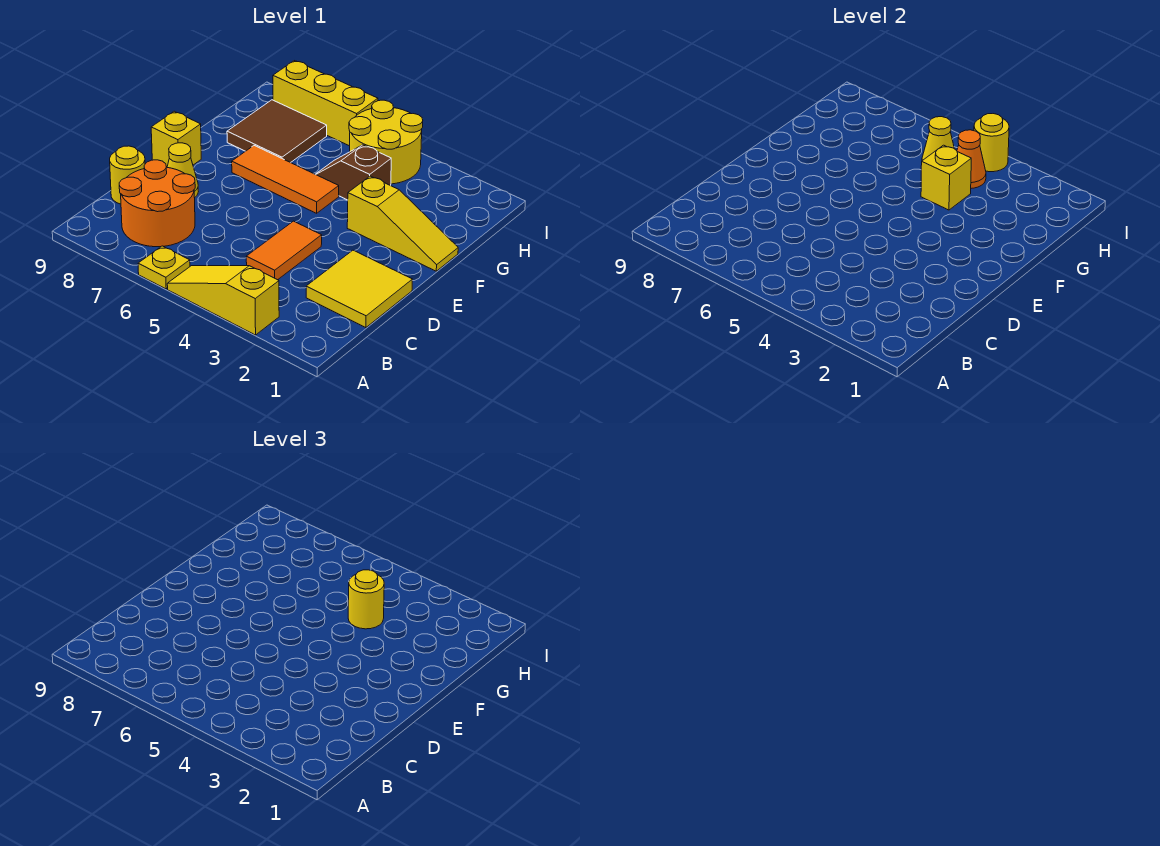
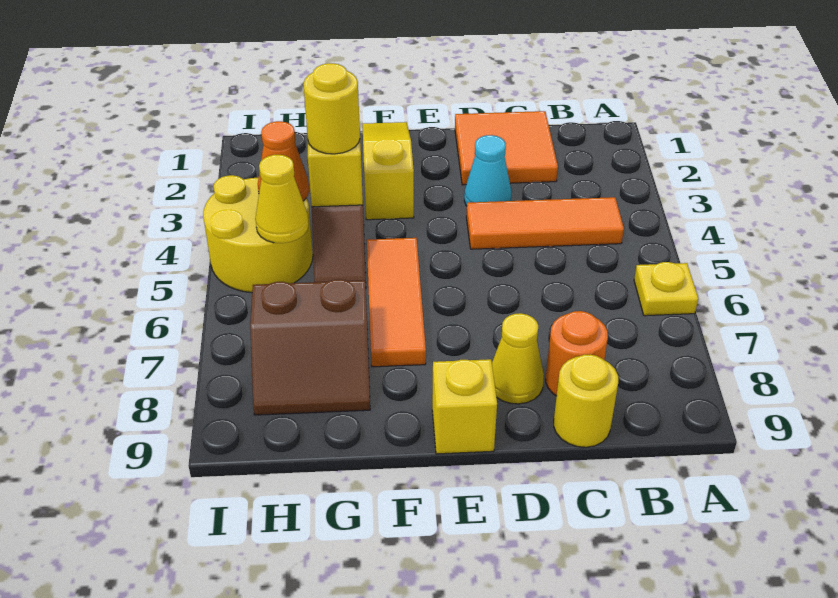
yellow slope A3:A5 level 1 top 3 -> none
orange round brick B7:C8 level 1 -> orange round brick C8 level 1
yellow tile C1:D2 level 1 -> orange tile C1:D2 level 1
orange tile C4:D4 level 1 -> orange tile B4:D4 level 1
none -> cyan cone D3 level 1
brown tile G7:H8 level 1 -> brown slope G7:H8 level 1 top 7
yellow round brick I4 level 2 -> none
yellow brick I6:I8 level 1 -> none

